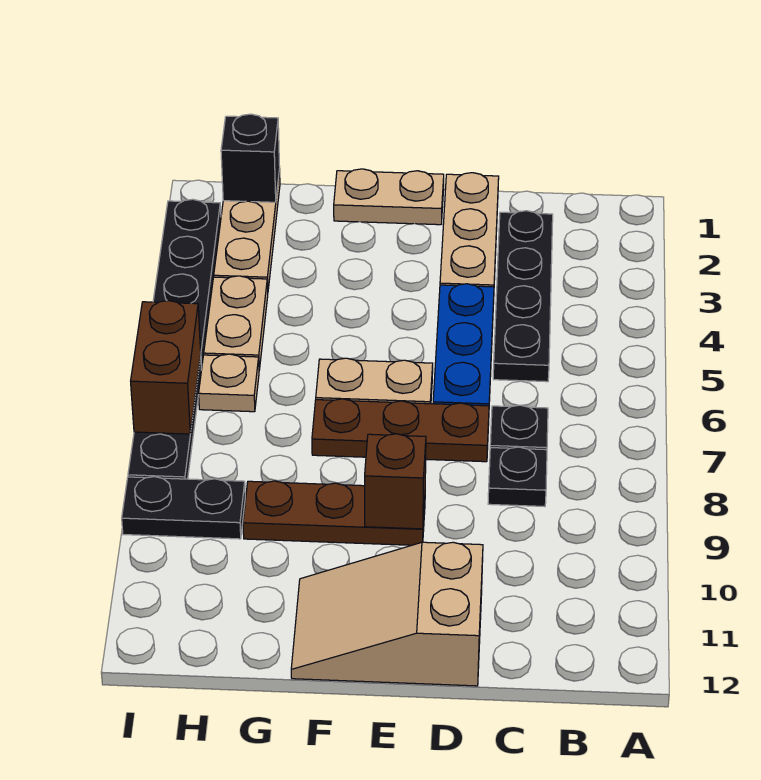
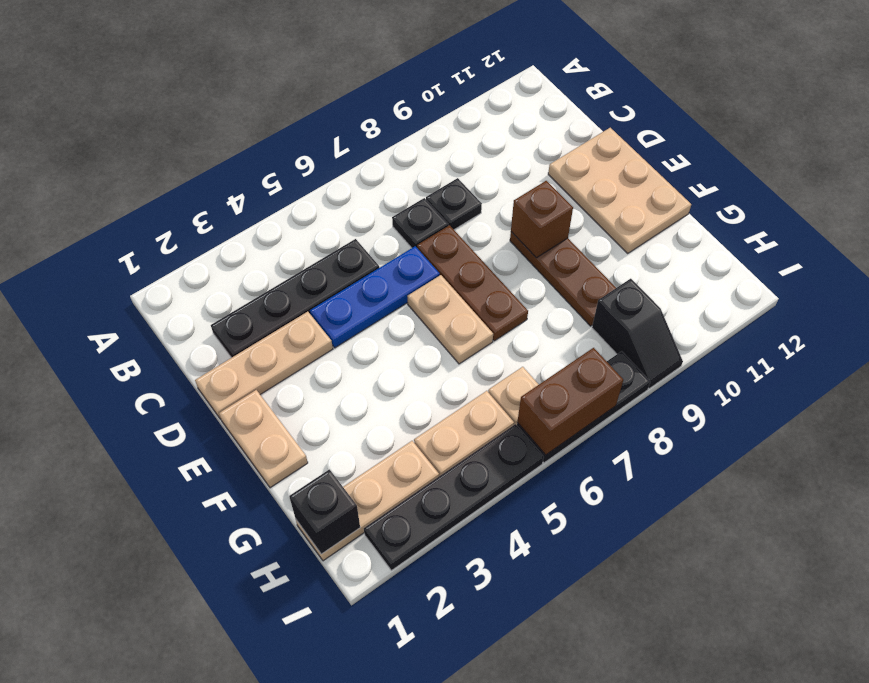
tan slope D11:F12 level 1 top D -> tan plate D11:F12 level 1
black plate H9:I9 level 1 -> black slope H9:I9 level 1 top H

